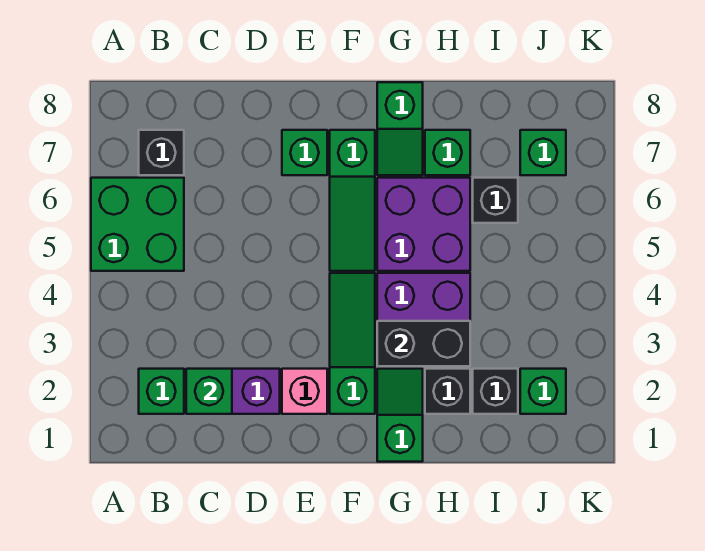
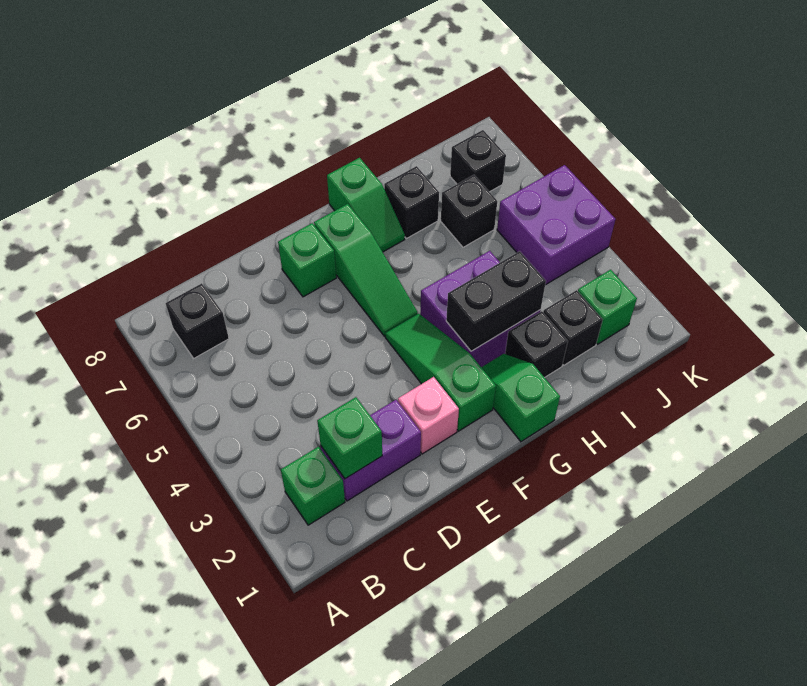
green brick A5:B6 level 1 -> none
purple brick G5:H6 level 1 -> purple brick J4:K5 level 1
green brick H7 level 1 -> black brick H7 level 1
green brick J7 level 1 -> black brick J7 level 1

